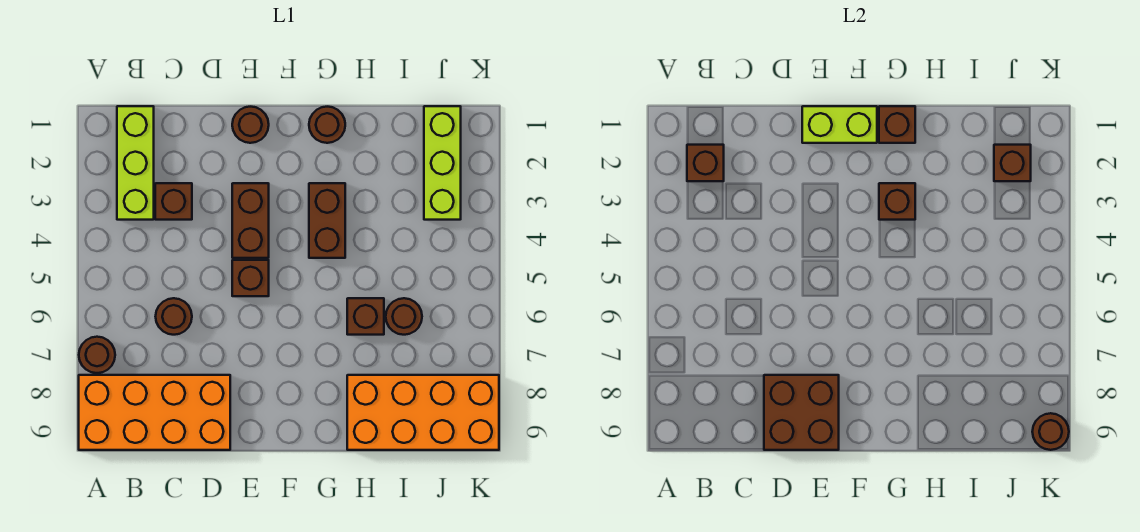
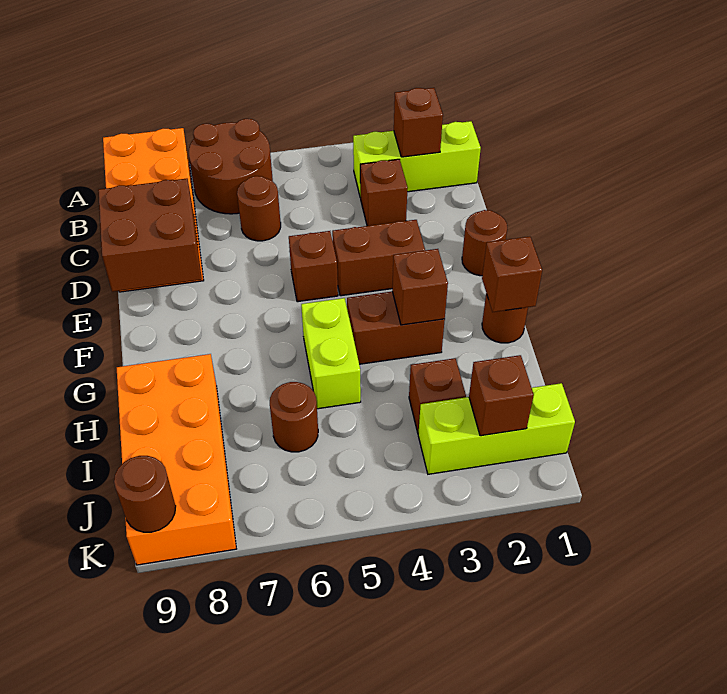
brown round brick A7 level 1 -> brown round brick A6:B7 level 1
lime brick E1:F1 level 2 -> lime brick G5:H5 level 1
brown brick H6 level 1 -> brown brick I3 level 1

